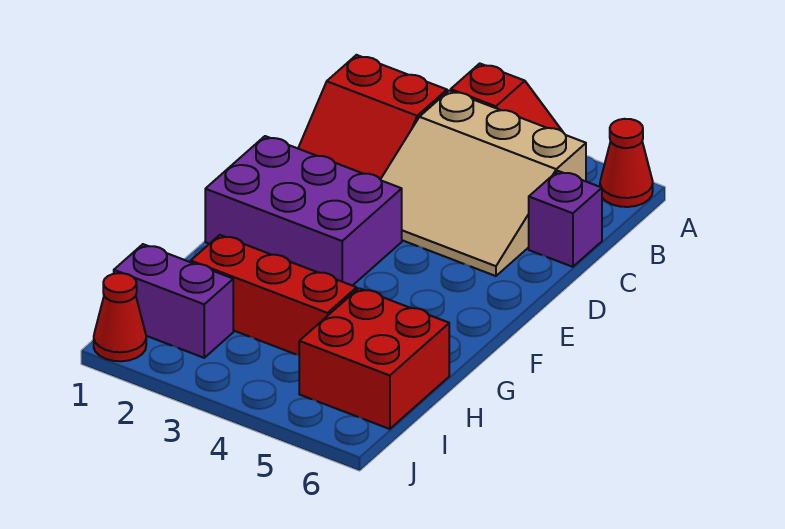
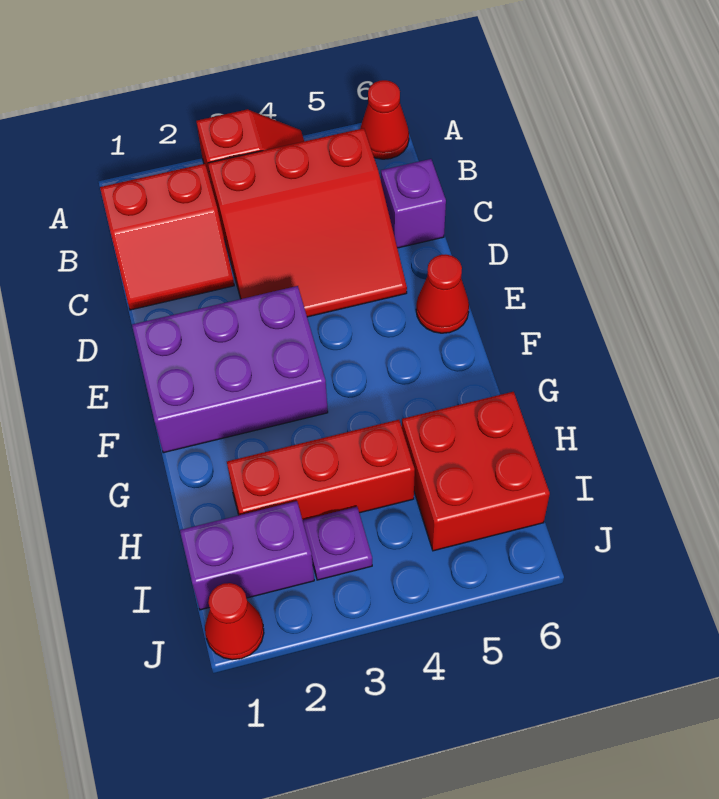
tan slope B3:D5 level 1 top B -> red slope B3:D5 level 1 top B
none -> red cone E6 level 1
none -> purple plate I3 level 1

